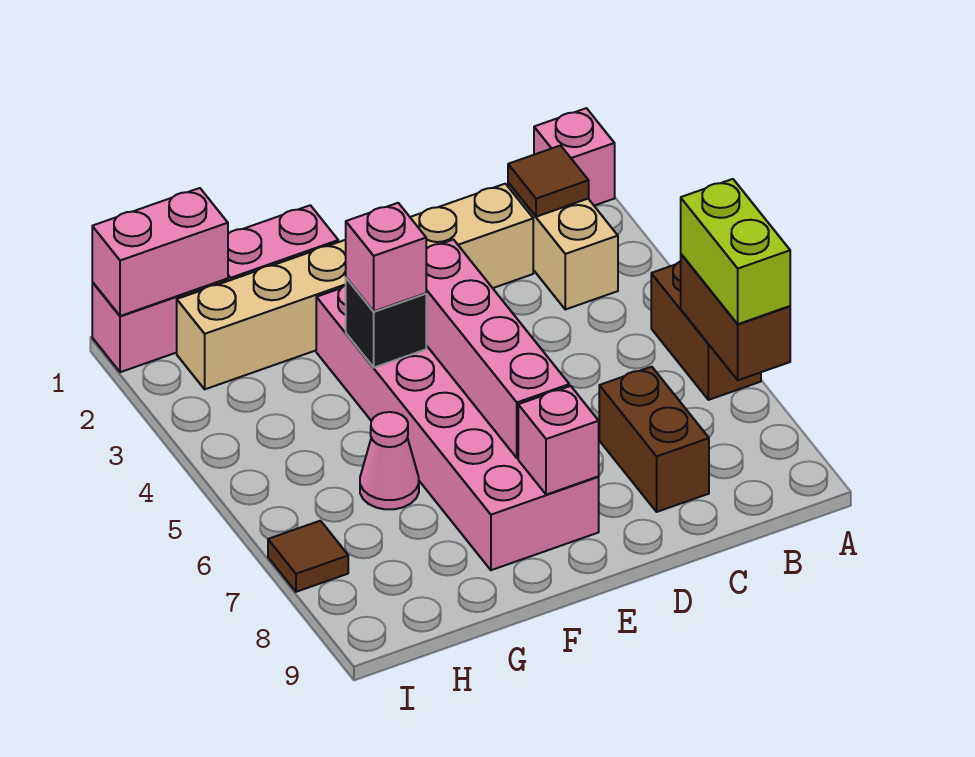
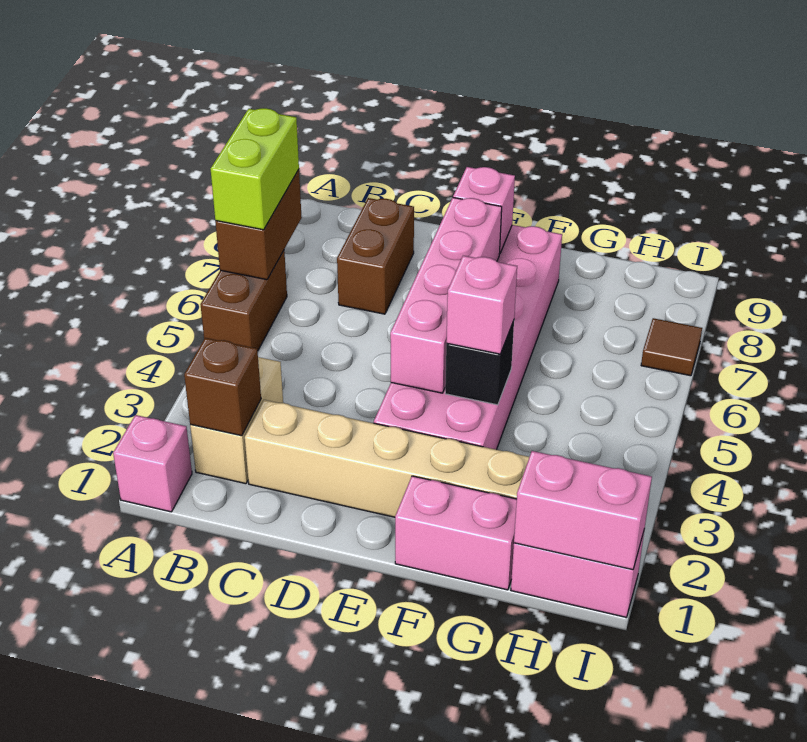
brown tile B2 level 2 -> brown brick B2 level 2
pink cone G6 level 1 -> none

